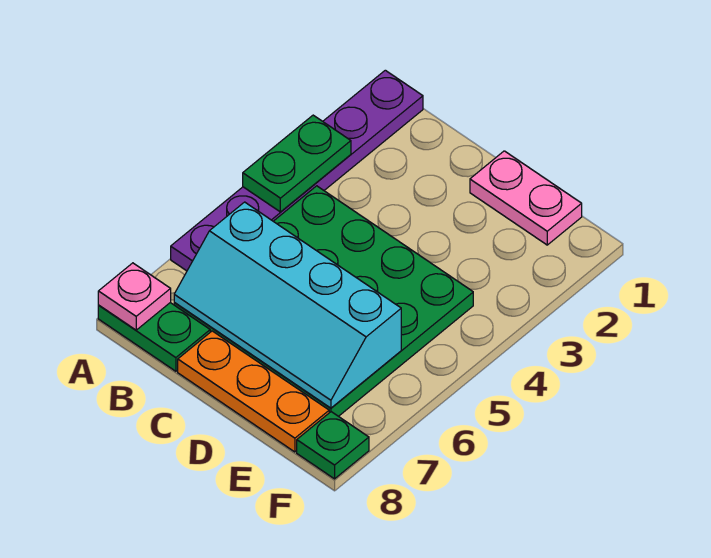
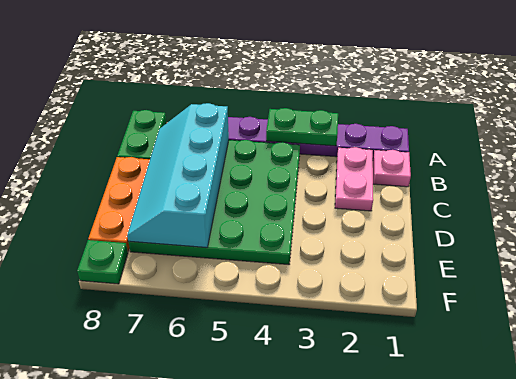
pink plate A8 level 2 -> pink plate B1 level 1
pink plate D1:E1 level 1 -> pink plate B2:C2 level 1

